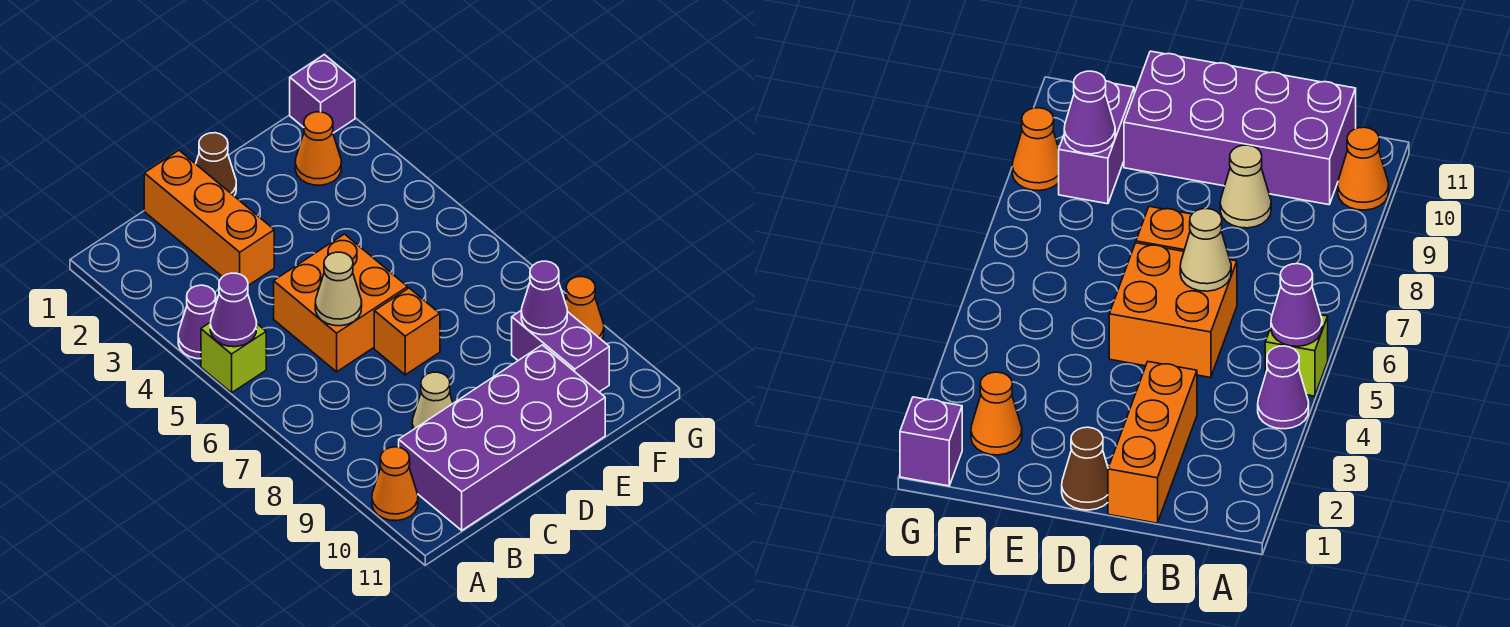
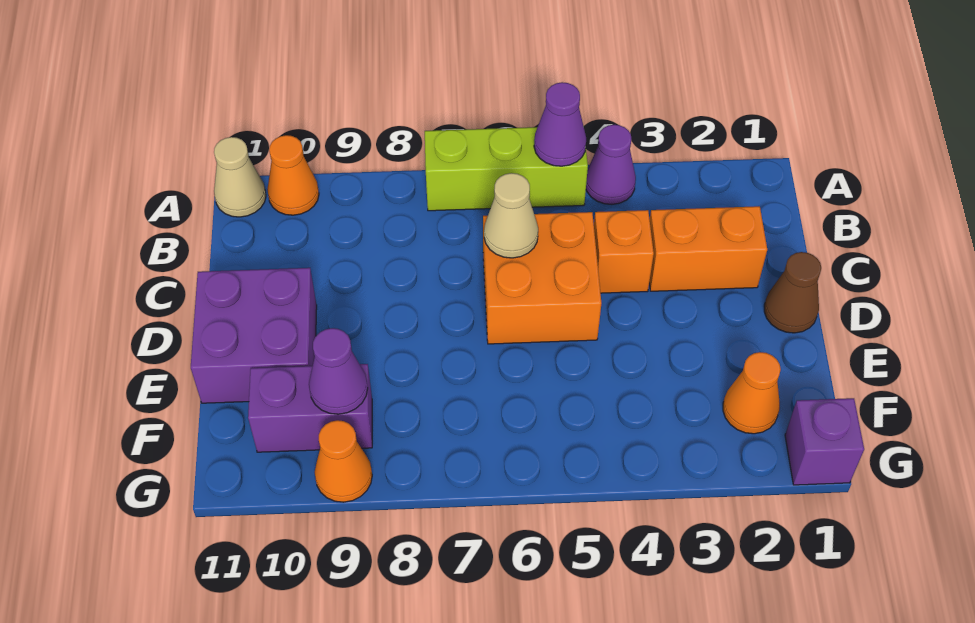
lime brick A5 level 1 -> lime brick A5:A7 level 1
purple brick B10:E11 level 1 -> purple brick D10:E11 level 1
orange brick C1:C3 level 1 -> orange brick C2:C3 level 1
tan cone C9 level 1 -> tan cone A11 level 1
orange brick D7 level 1 -> orange brick C4 level 1

